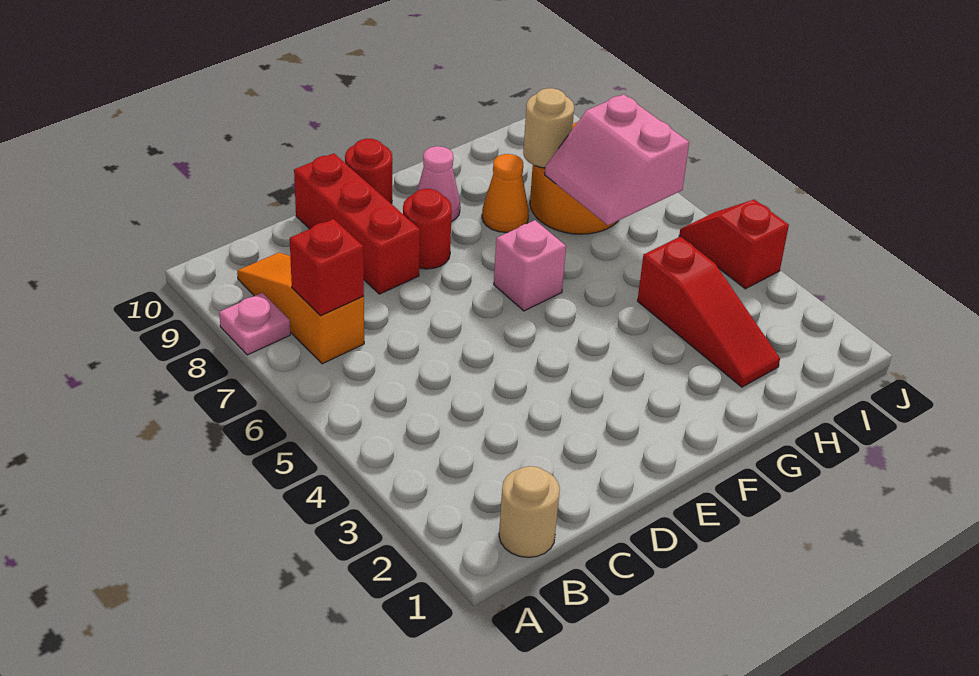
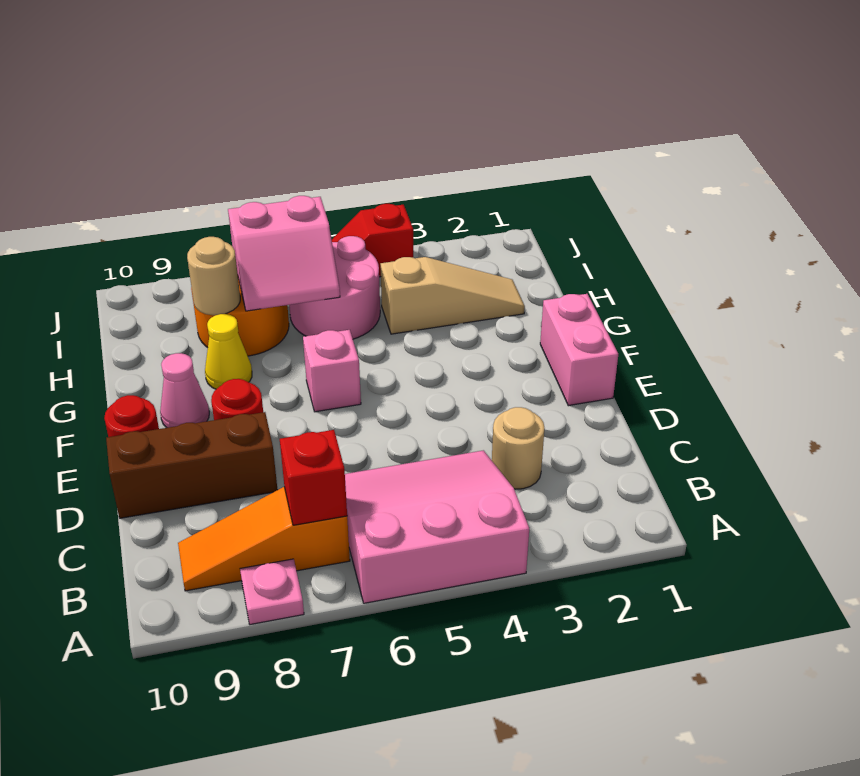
none -> pink slope A4:C6 level 1 top A
tan round brick B1 level 1 -> tan round brick C3 level 1
red brick D8:D10 level 1 -> brown brick D8:D10 level 1
none -> pink brick E1:F1 level 1
orange cone G8 level 1 -> yellow cone G8 level 1
red slope H2:H4 level 1 top 4 -> tan slope H2:H4 level 1 top 4
none -> pink round brick H5:I6 level 1

